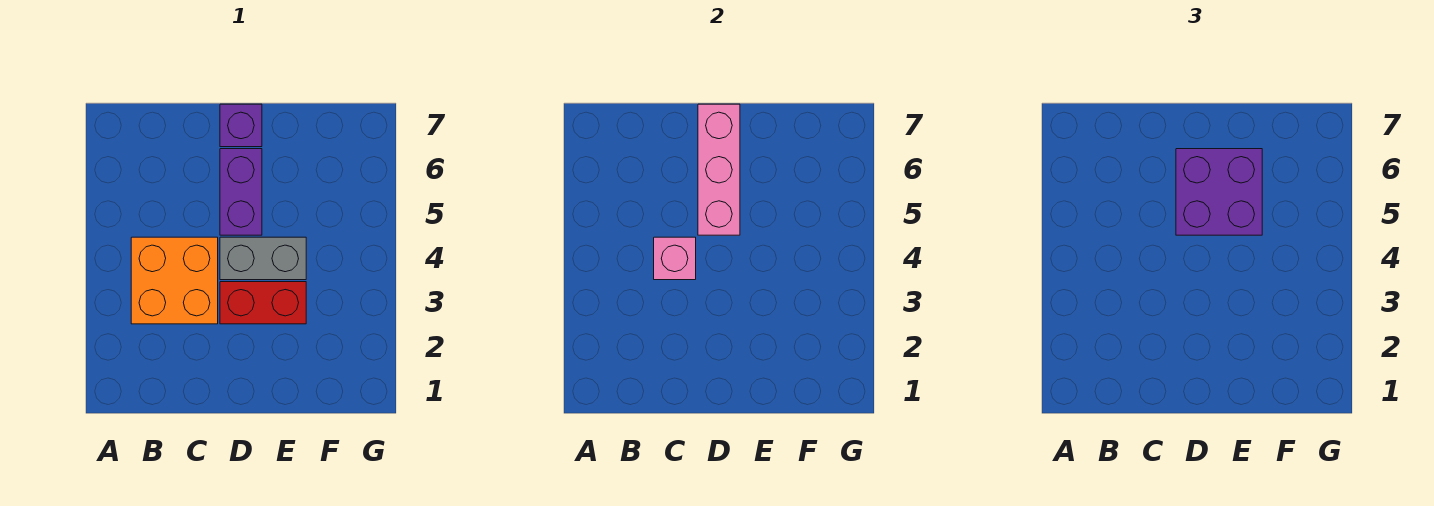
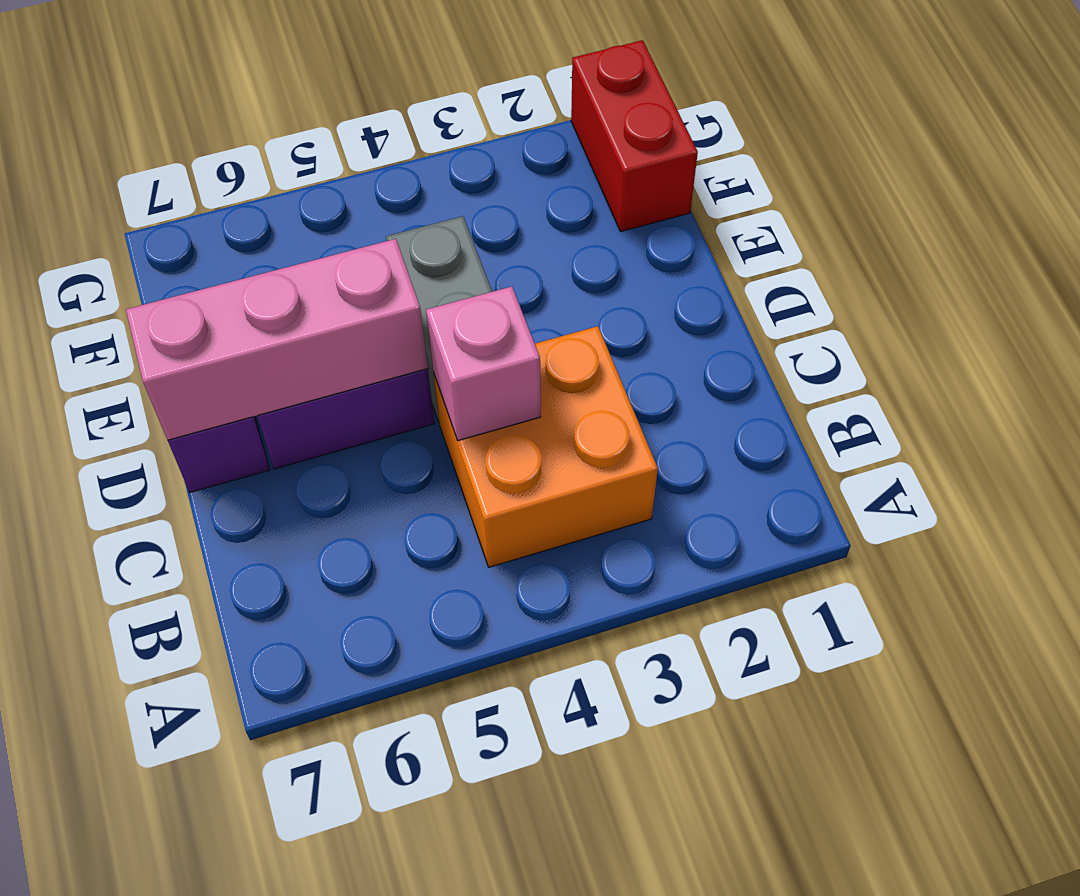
red brick D3:E3 level 1 -> red brick F1:G1 level 1
purple brick D5:E6 level 3 -> none

